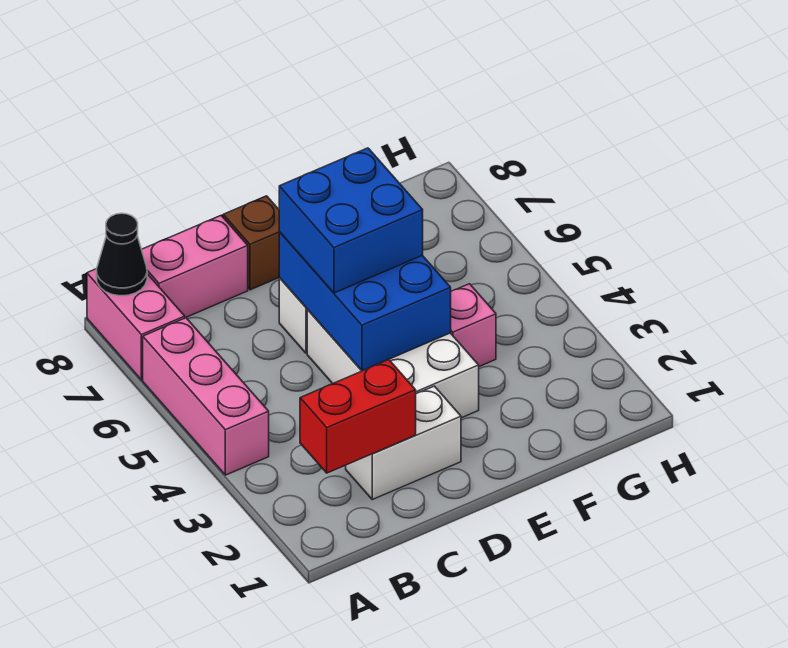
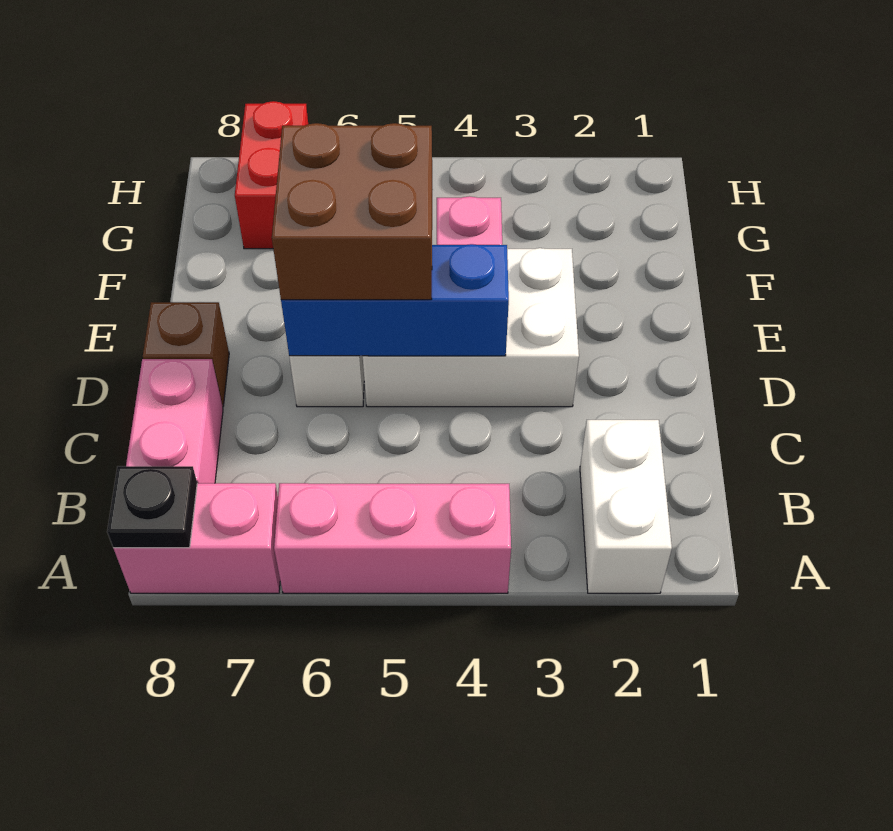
black cone A8 level 2 -> black plate A8 level 2
red brick B2:C2 level 2 -> red brick G7:H7 level 1
white brick C2:D2 level 1 -> white brick A2:B2 level 1
blue brick D4:E6 level 2 -> blue brick D4:D6 level 2
blue brick D5:E6 level 3 -> brown brick D5:E6 level 3

